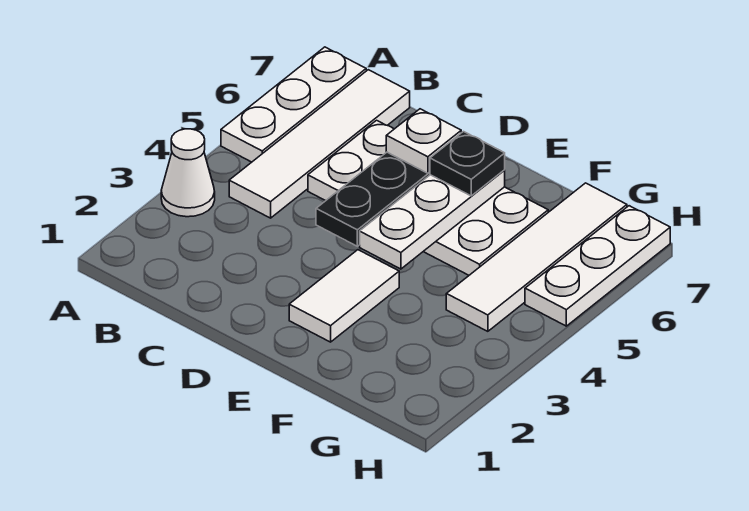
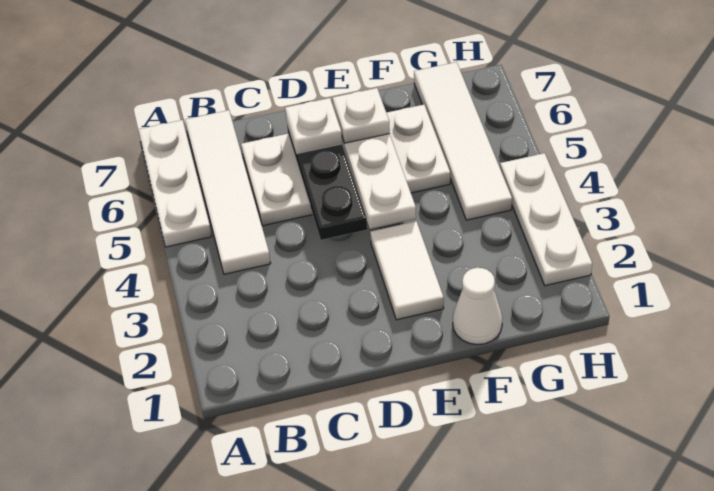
white cone A3 level 1 -> white cone F1 level 1
black plate E6 level 3 -> white plate E6 level 3
white plate H5:H7 level 1 -> white plate H2:H4 level 1

